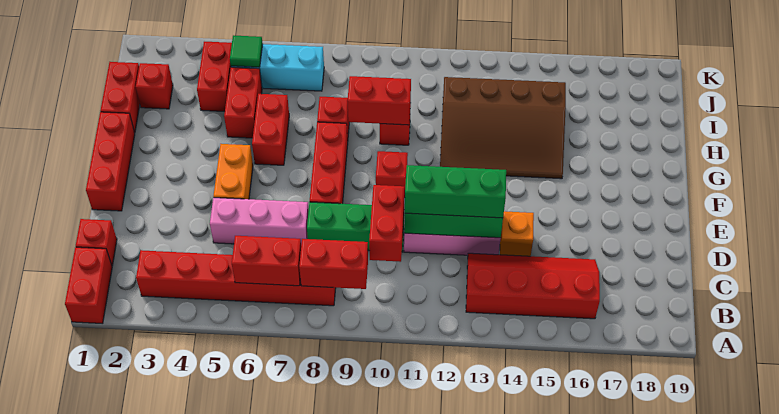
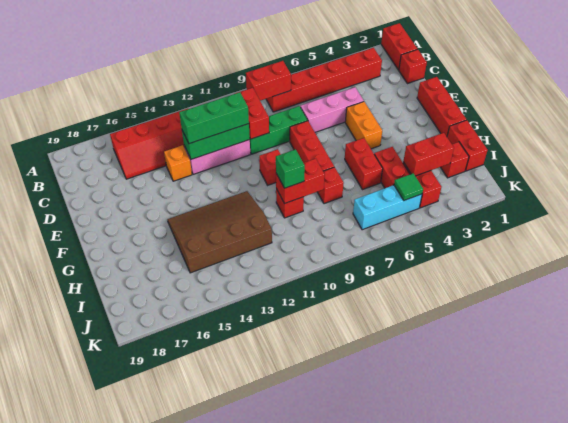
red brick B6:B7 level 2 -> red brick I3:I4 level 2
none -> green brick H10 level 3

